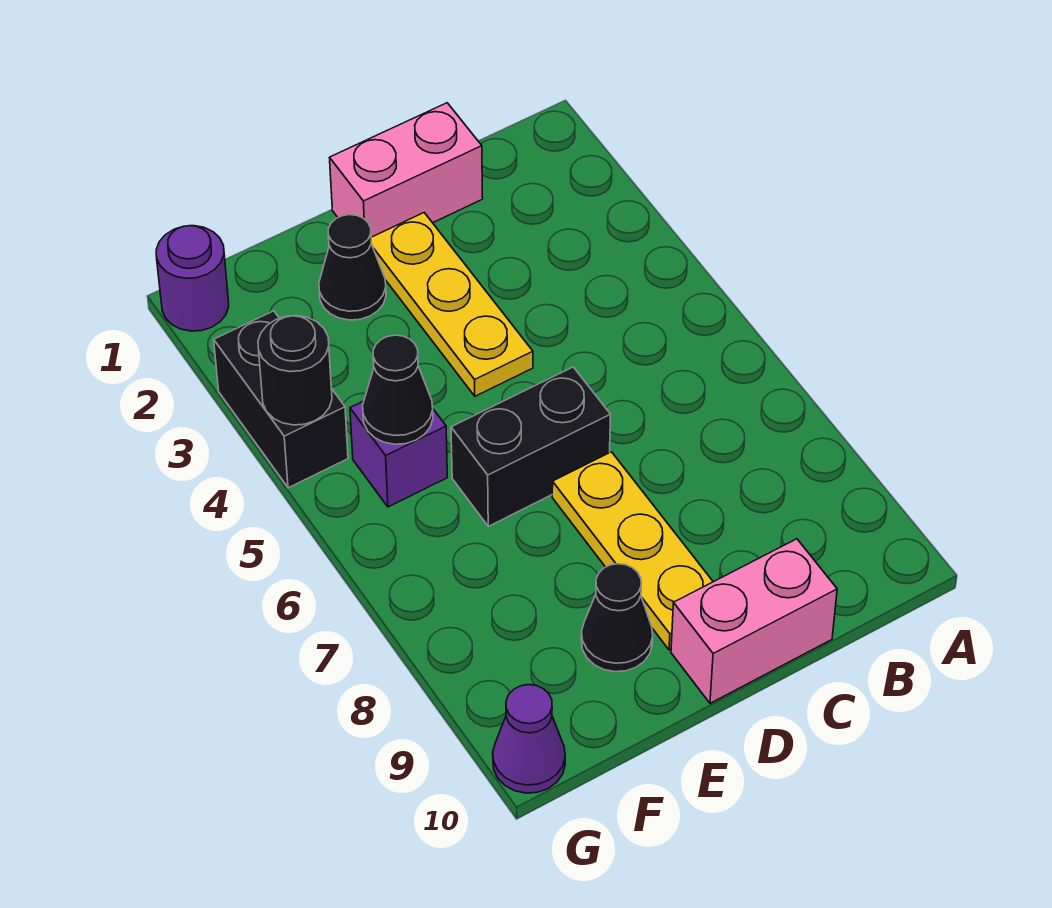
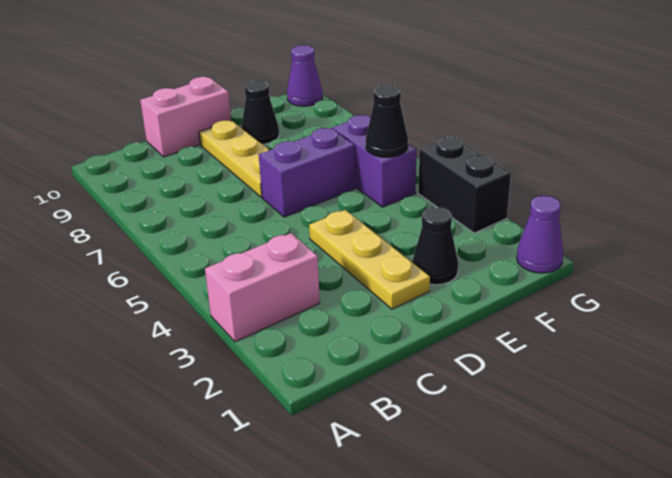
pink brick C1:D1 level 1 -> pink brick A3:B3 level 1
black brick D6:E6 level 1 -> purple brick D6:E6 level 1
purple brick F5 level 1 -> purple brick F5:F6 level 1
purple round brick G1 level 1 -> purple cone G1 level 1
black round brick G4 level 2 -> none

